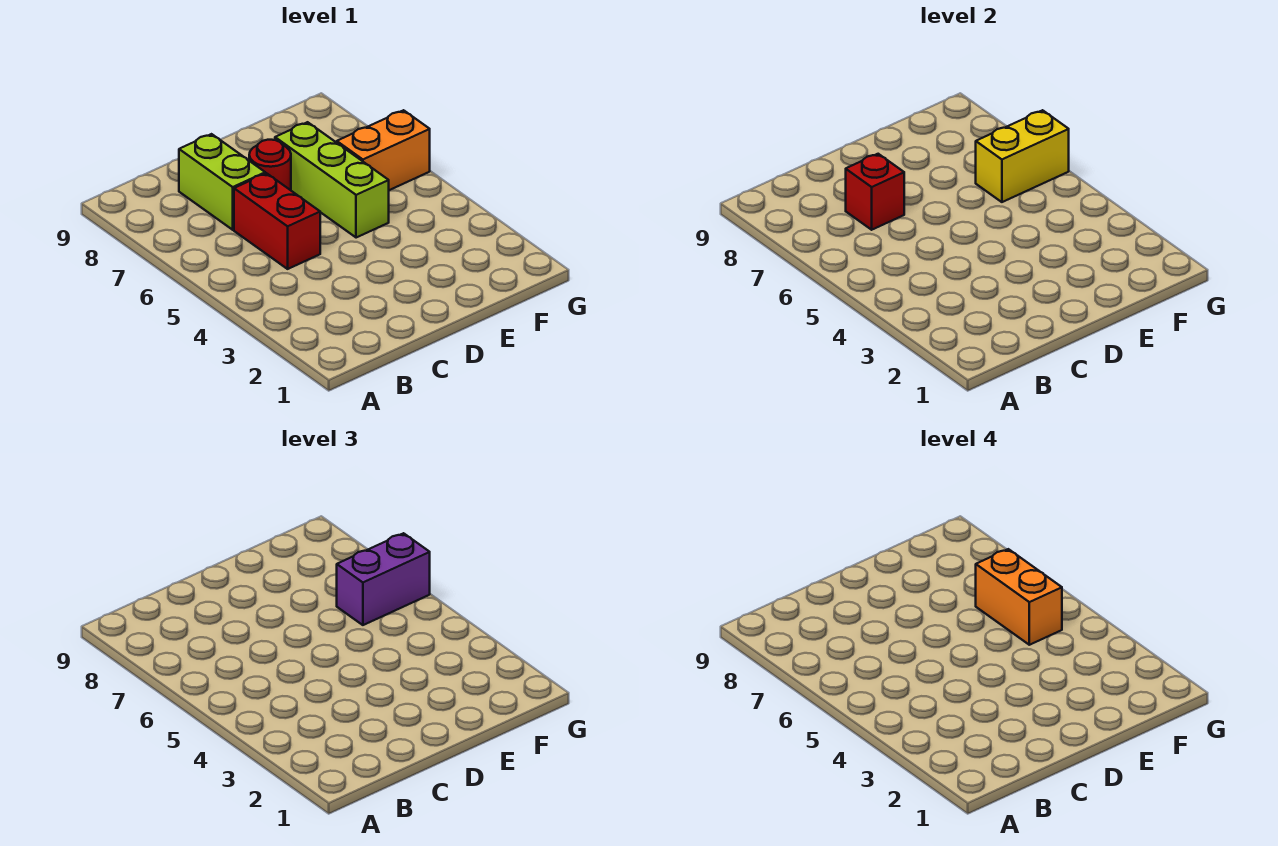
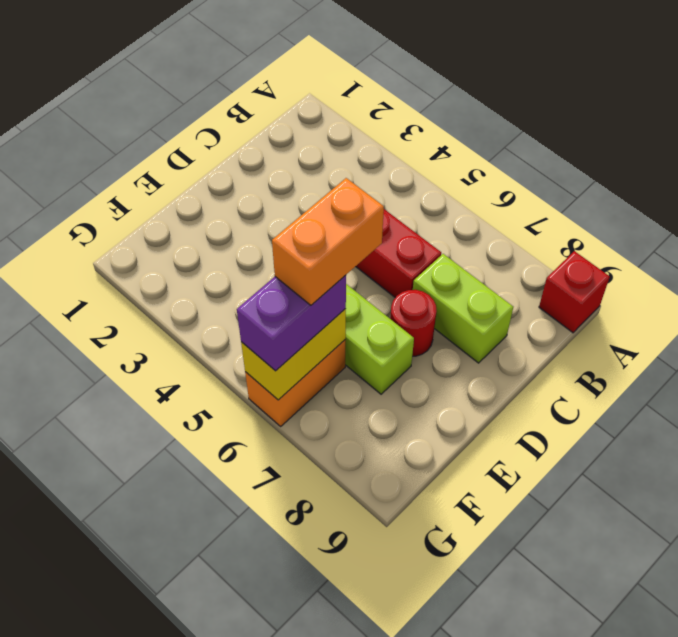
red brick C7 level 2 -> red brick A9 level 1
orange brick F5:F6 level 4 -> orange brick E6:F6 level 4

